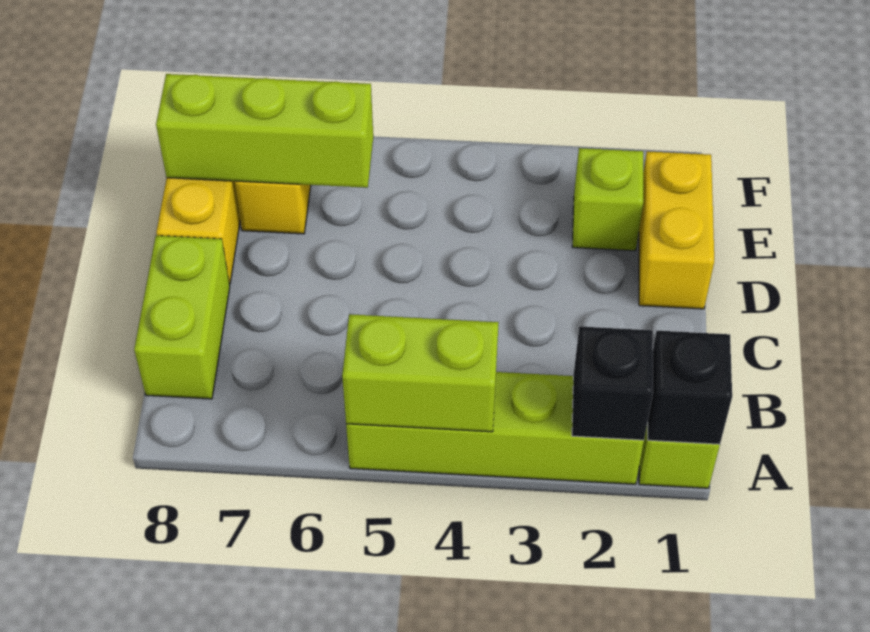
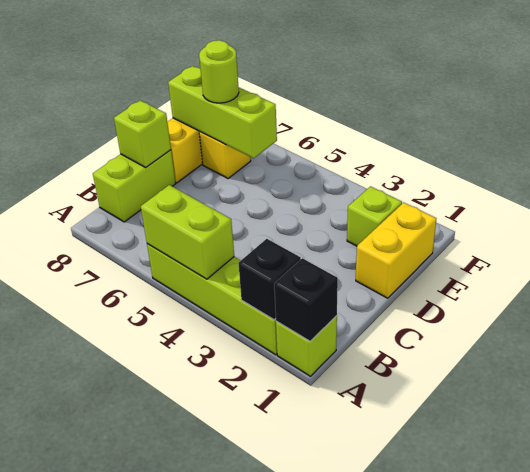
none -> lime brick C8 level 2
none -> lime round brick E7 level 3

